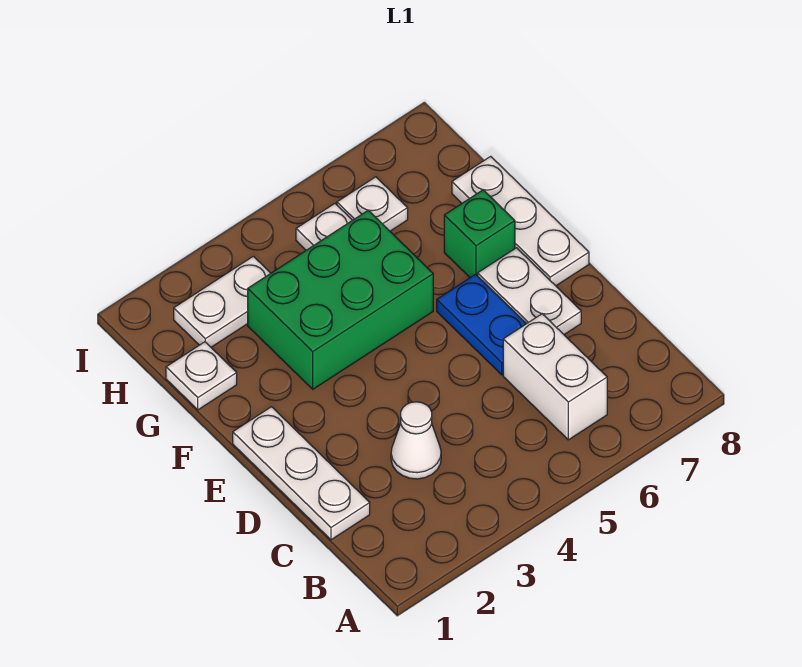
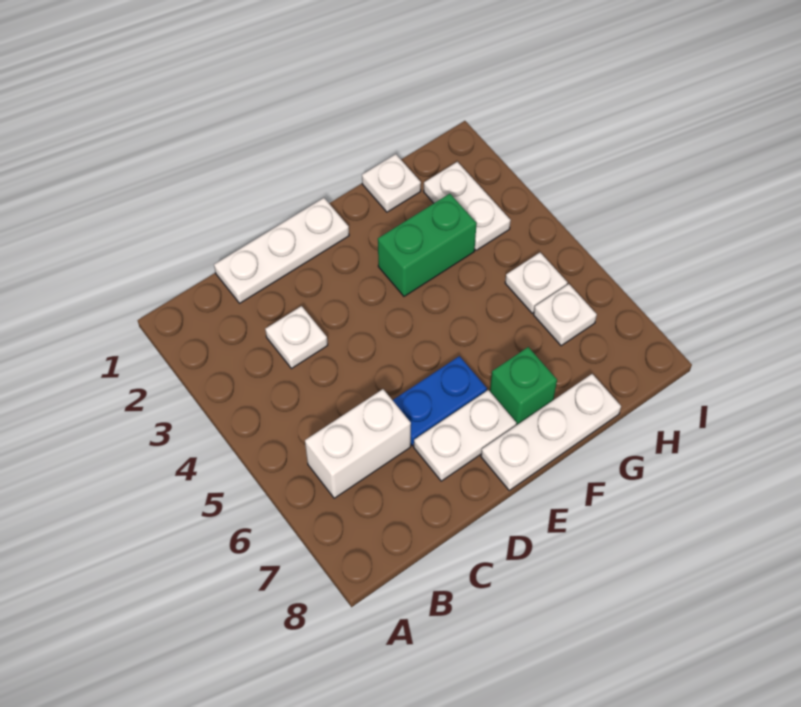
white cone C3 level 1 -> white plate C3 level 1
green brick F3:G5 level 1 -> green brick F3:G3 level 1

